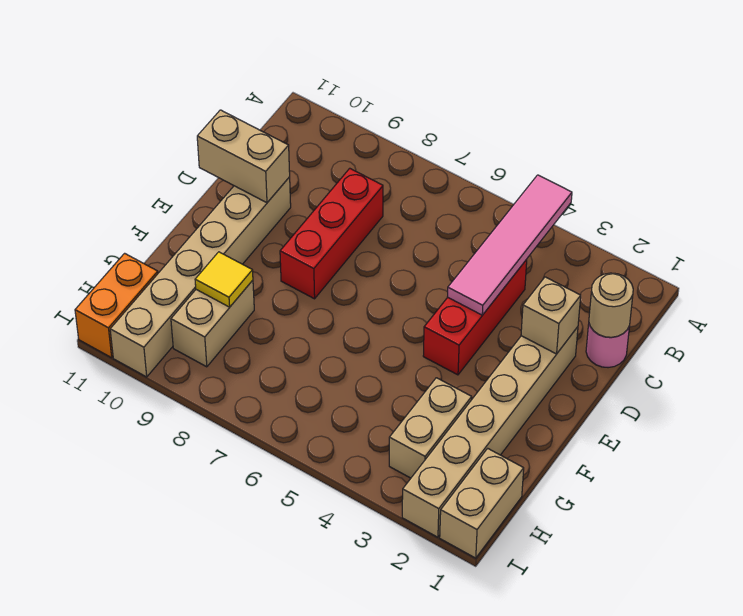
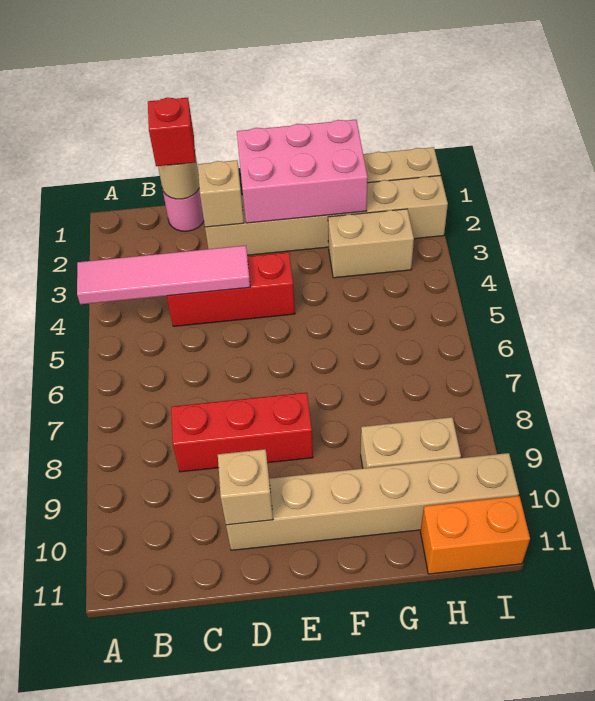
none -> red brick C1 level 3
tan brick D10:D11 level 2 -> tan brick D10 level 2
none -> pink brick E1:G2 level 2
yellow tile G9 level 2 -> none

